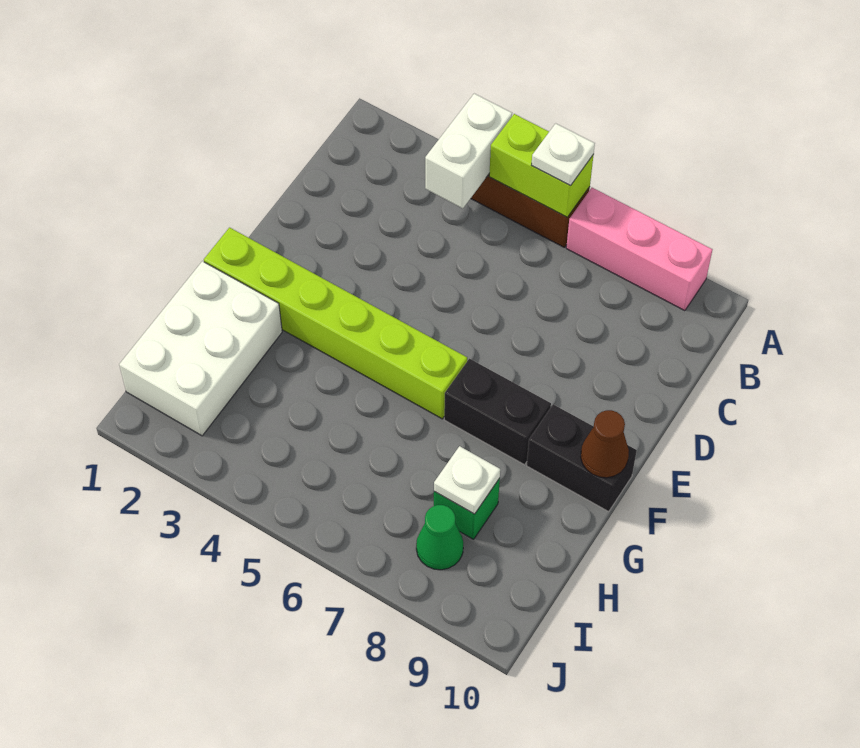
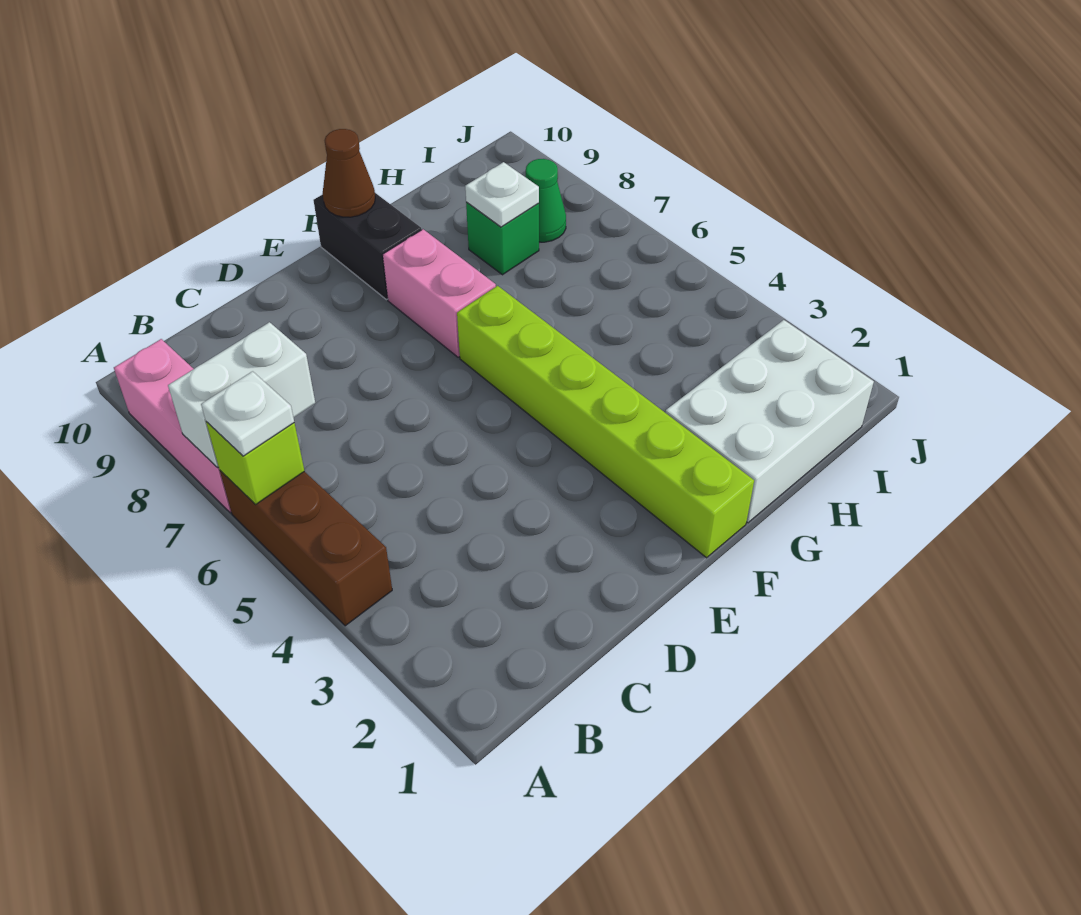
white brick A4:B4 level 2 -> white brick A7:B7 level 2
lime brick A5:A6 level 2 -> lime brick A6 level 2
black brick F7:F8 level 1 -> pink brick F7:F8 level 1

